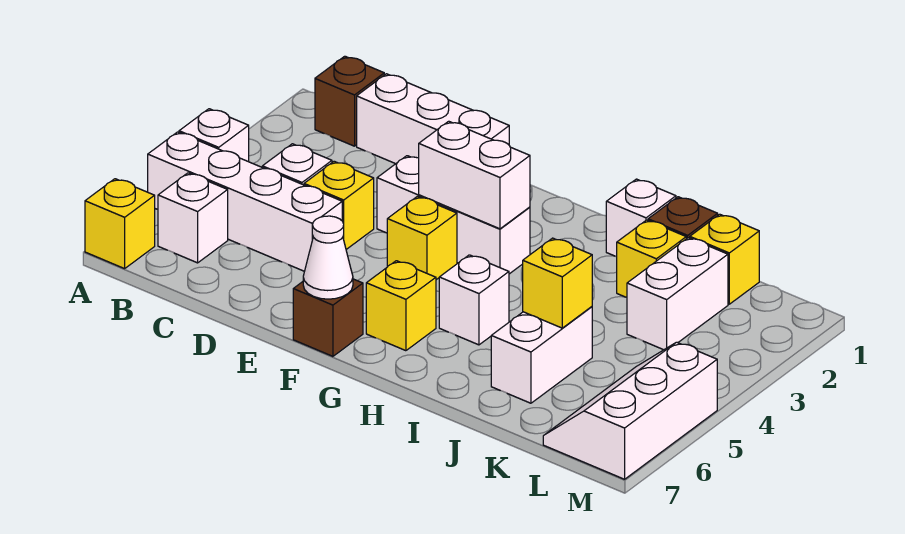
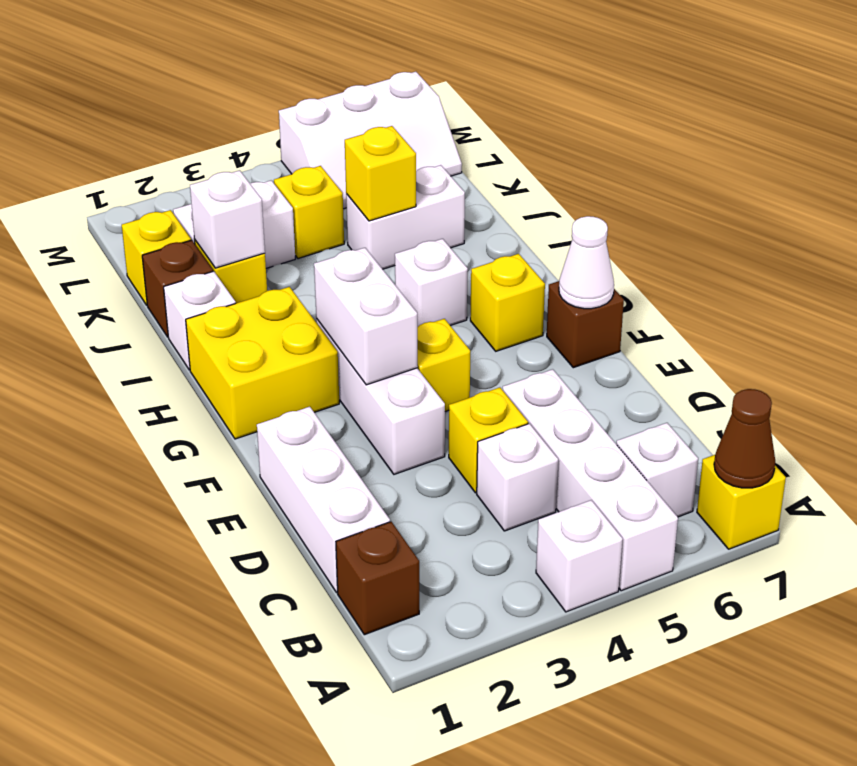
none -> brown cone A7 level 2
none -> yellow brick G1:H2 level 1
none -> white brick J2 level 2
none -> yellow brick K4 level 1

